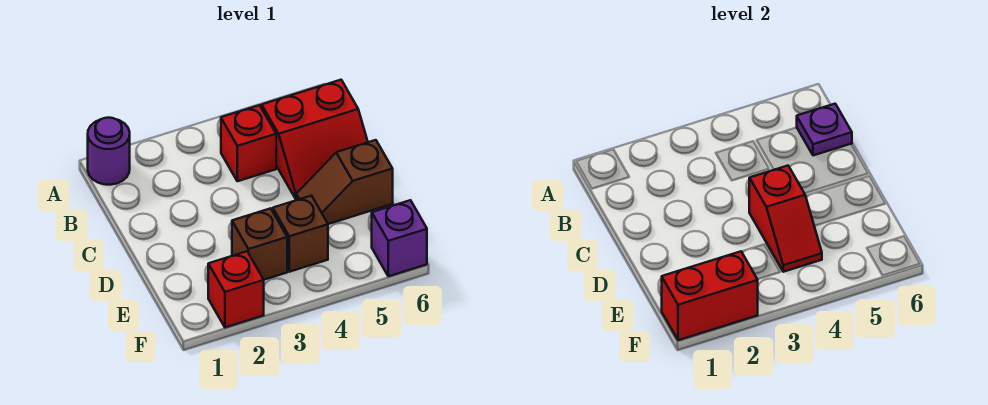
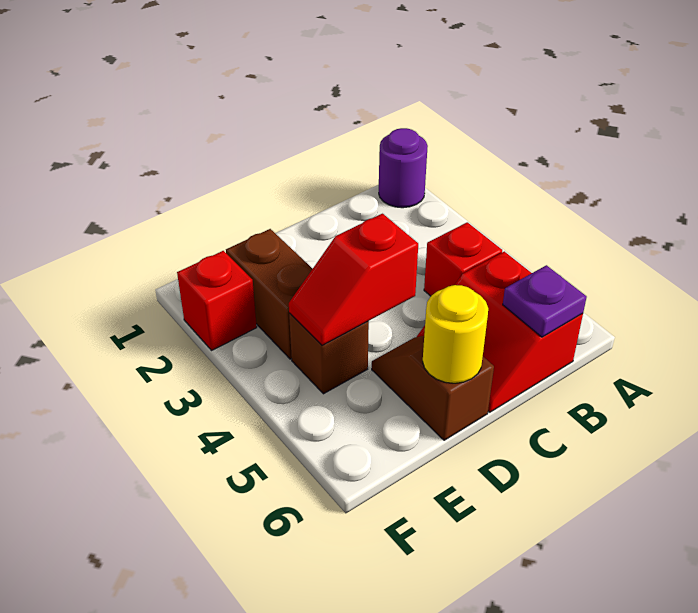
none -> yellow round brick D6 level 2
brown brick E3 level 1 -> brown brick E2:E3 level 1
red brick F1:F2 level 2 -> none
purple brick F6 level 1 -> none

